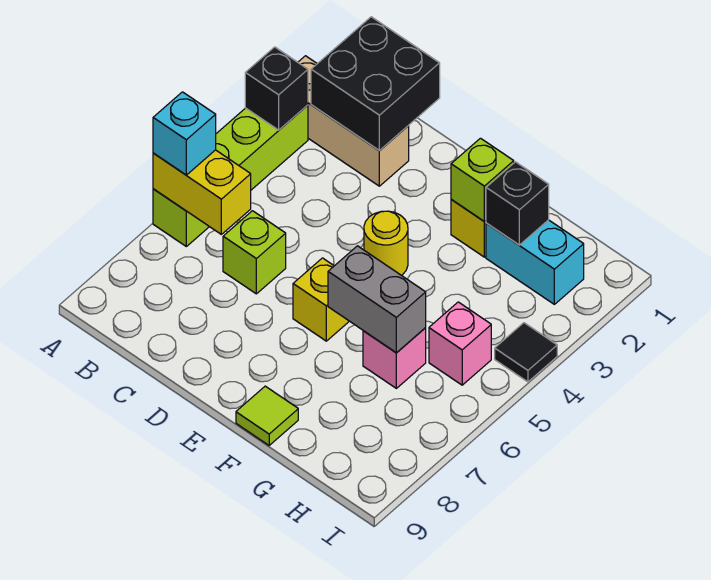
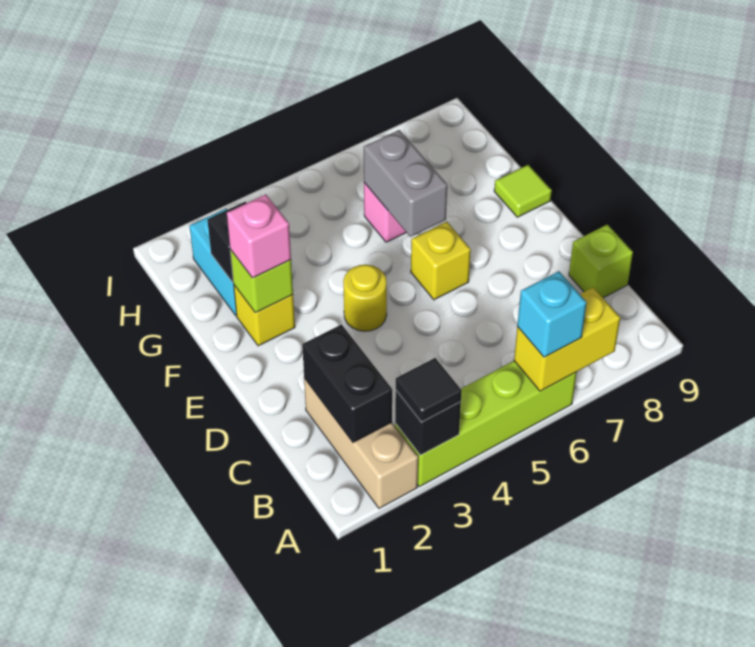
yellow brick A6:B6 level 2 -> yellow brick A6:A7 level 2
black brick B1:C2 level 2 -> black brick B2:C2 level 2
lime brick C6 level 1 -> lime brick C9 level 1
pink brick H5 level 1 -> pink brick F2 level 3
black tile I4 level 1 -> black tile A3 level 3

